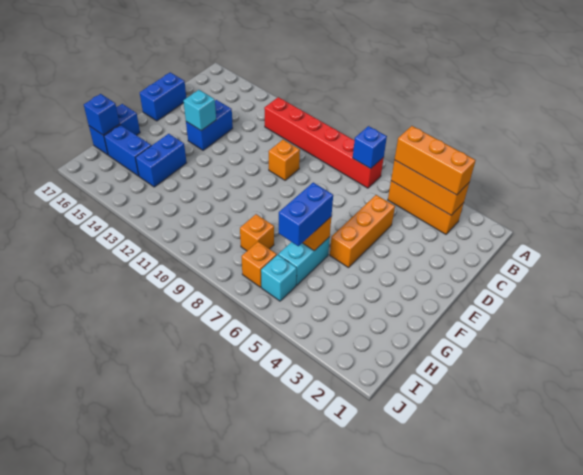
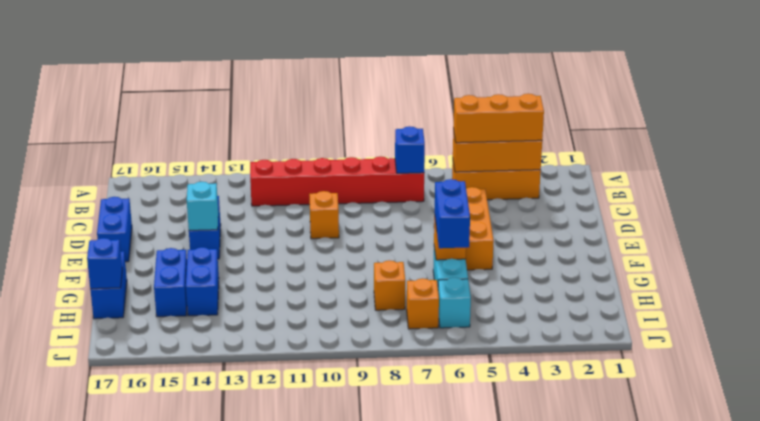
blue brick H15:H16 level 1 -> blue brick G15:H15 level 1

